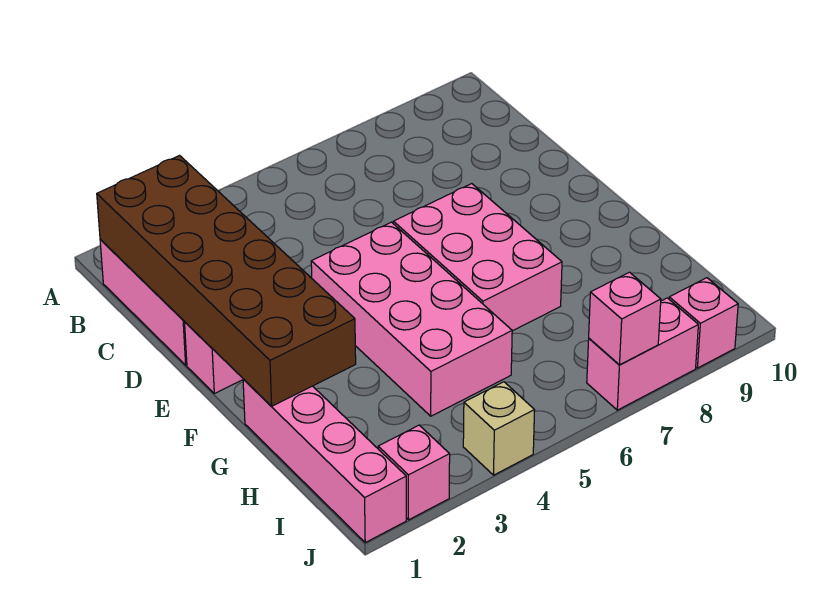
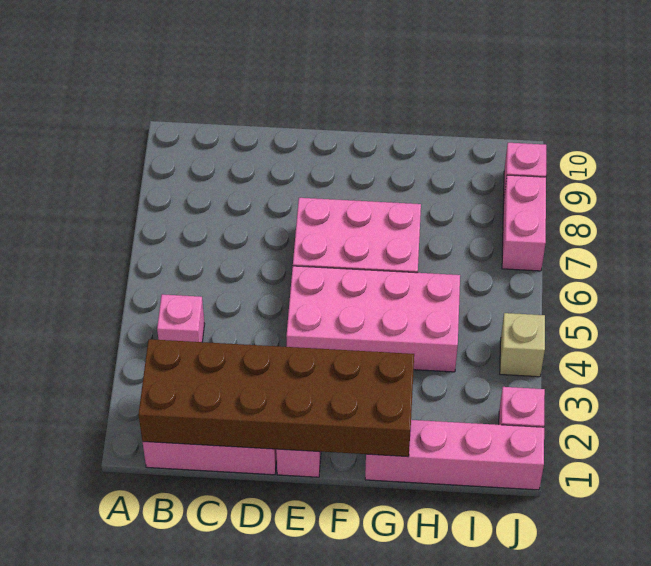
pink brick J7 level 2 -> pink brick B4 level 1

